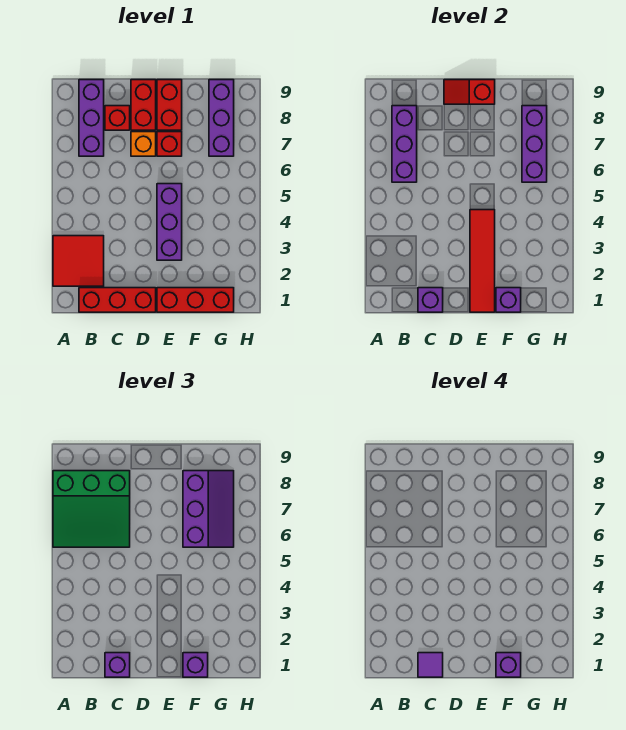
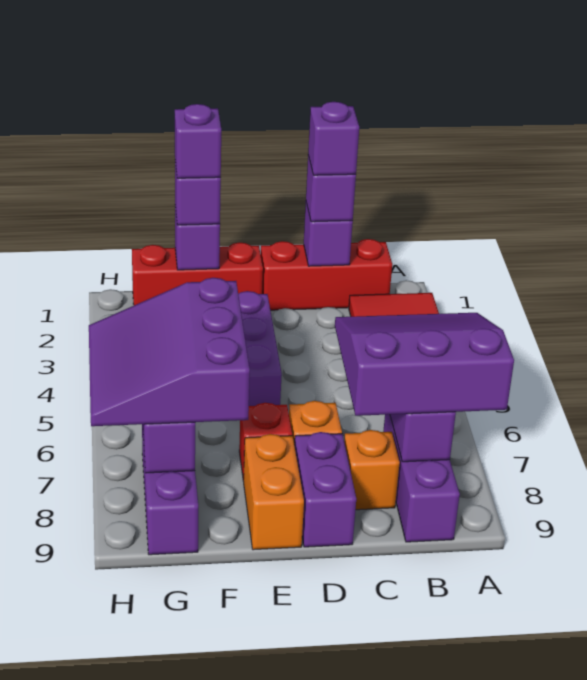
green slope A6:C8 level 3 top 8 -> purple slope A6:C8 level 3 top 8
purple tile C1 level 4 -> purple brick C1 level 4
red brick C8 level 1 -> orange brick C8 level 1
red brick D8:D9 level 1 -> purple brick D8:D9 level 1
red slope D9:E9 level 2 top E -> none
red tile E1:E4 level 2 -> none
red brick E8:E9 level 1 -> orange brick E8:E9 level 1
purple slope F6:G8 level 3 top F -> purple slope F6:H8 level 3 top F

